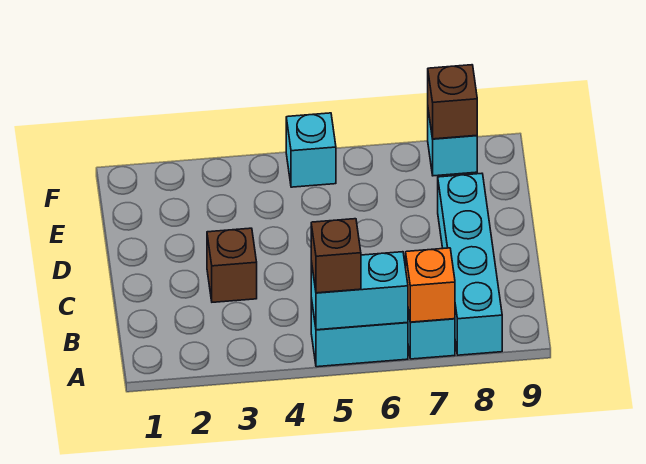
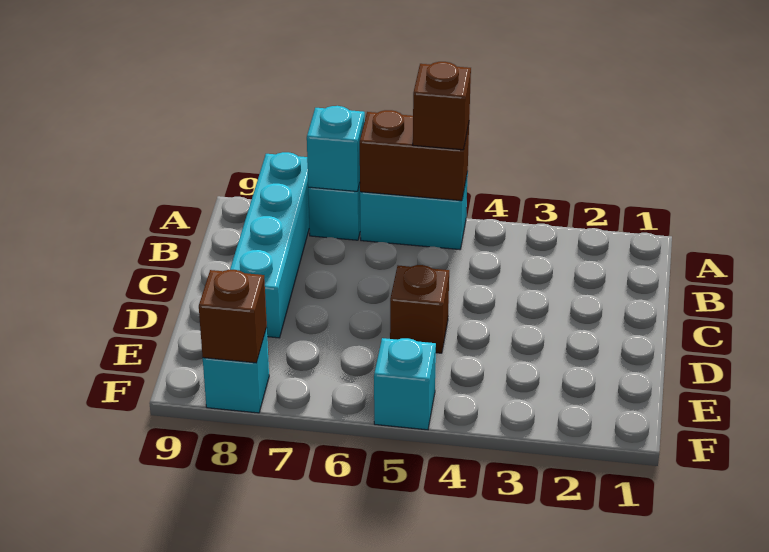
cyan brick A5:A6 level 2 -> brown brick A5:A6 level 2
orange brick A7 level 2 -> cyan brick A7 level 2
brown brick C3 level 1 -> brown brick D5 level 1

